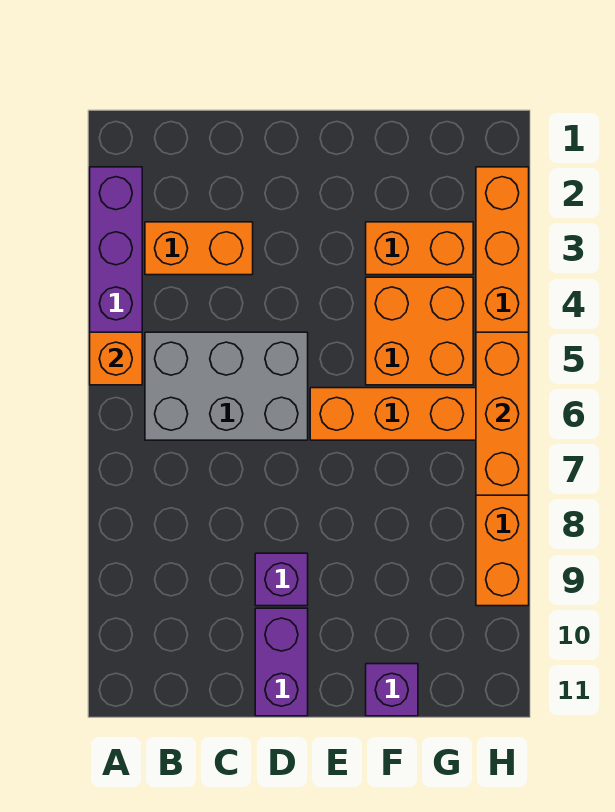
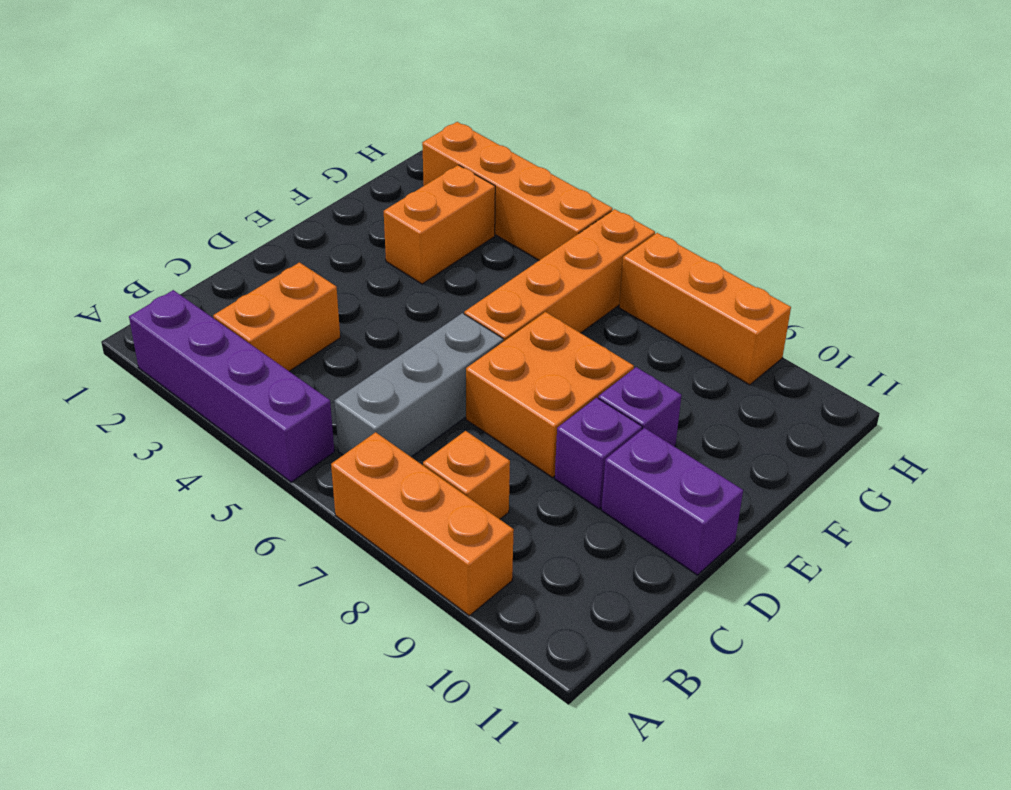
orange brick A5 level 2 -> orange brick B8 level 1
grey brick B5:D6 level 1 -> grey brick B6:D6 level 1
orange brick F4:G5 level 1 -> orange brick D7:E8 level 1
purple brick F11 level 1 -> purple brick E9 level 1
orange brick H5:H7 level 2 -> orange brick A7:A9 level 1

